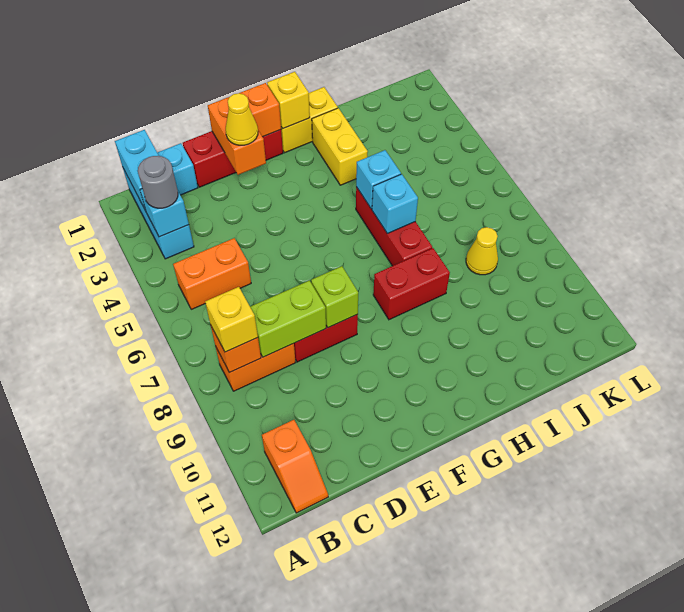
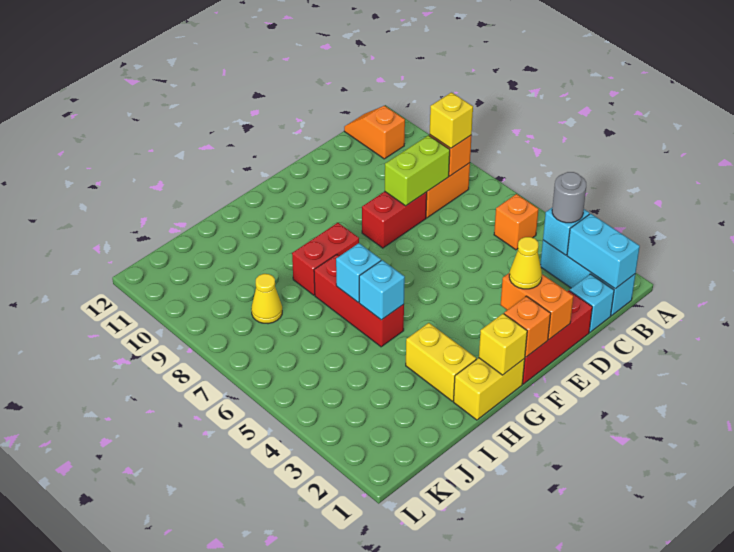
orange brick B5:C5 level 1 -> orange brick B5 level 1
lime brick E8 level 2 -> none

